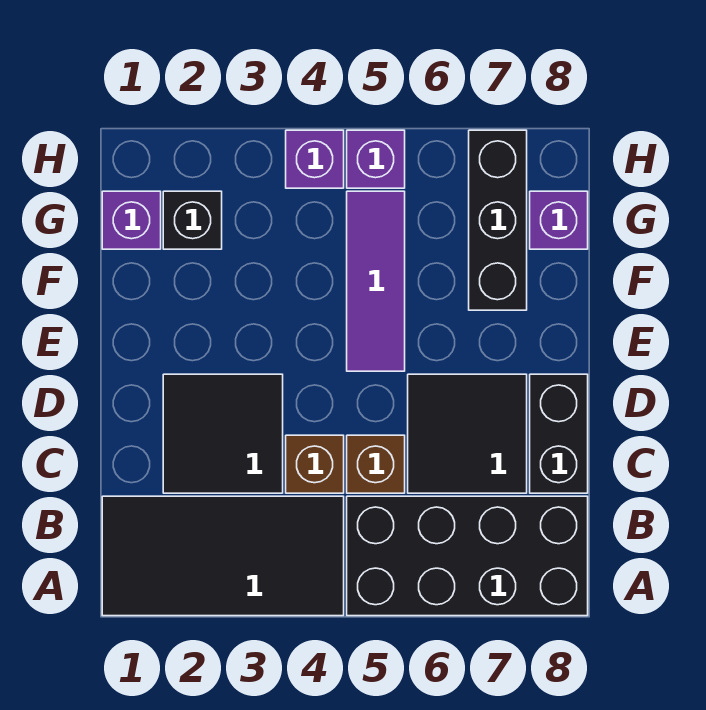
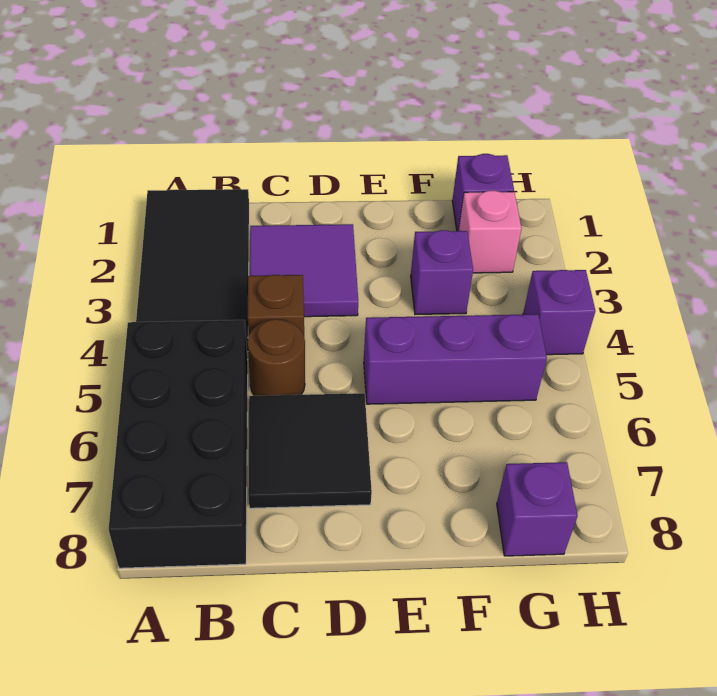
black tile C2:D3 level 1 -> purple tile C2:D3 level 1
brown brick C5 level 1 -> brown round brick C5 level 1
black brick C8:D8 level 1 -> none
purple tile E5:G5 level 1 -> purple brick E5:G5 level 1
black brick F7:H7 level 1 -> none
black brick G2 level 1 -> pink brick G2 level 1
purple brick H5 level 1 -> purple brick F3 level 1

